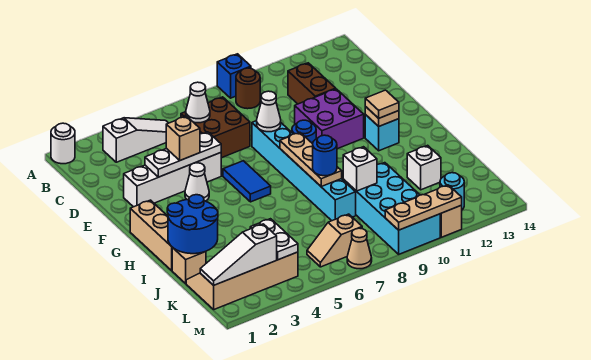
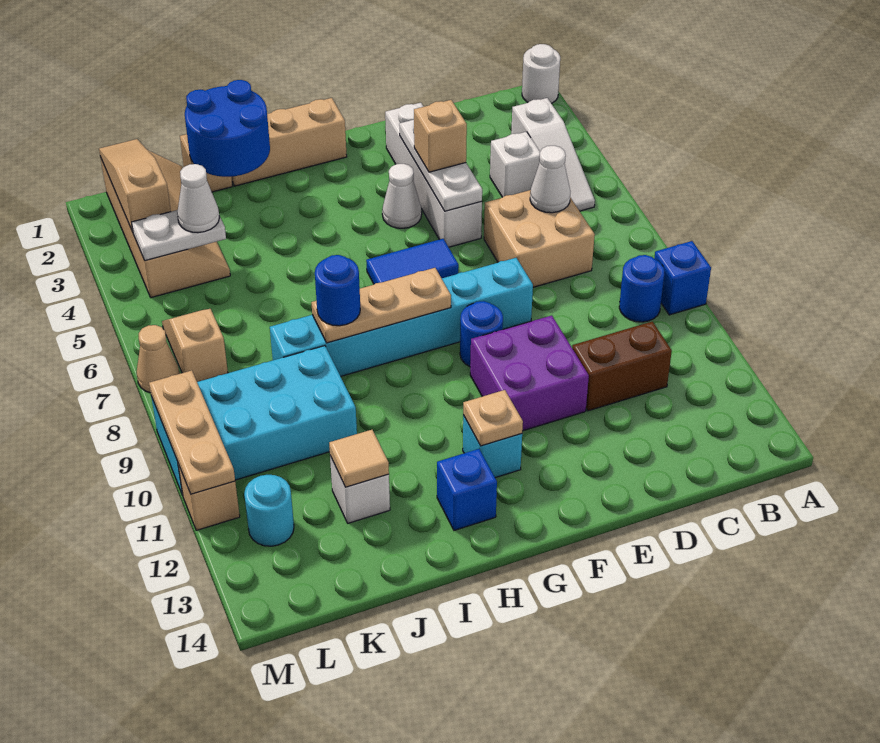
brown round brick B9 level 1 -> blue round brick B9 level 1
brown brick C6:D7 level 1 -> tan brick C6:D7 level 1
white cone E8 level 2 -> white cone K4 level 3
tan tile G12 level 3 -> tan tile J12 level 2
none -> blue brick H13 level 1
white brick J9 level 2 -> white brick C4 level 1
white slope L1:L3 level 2 top 3 -> tan slope L1:L3 level 2 top 3

